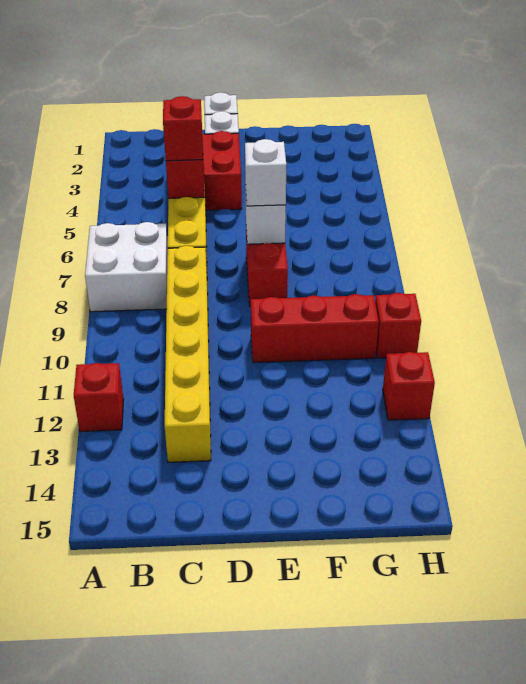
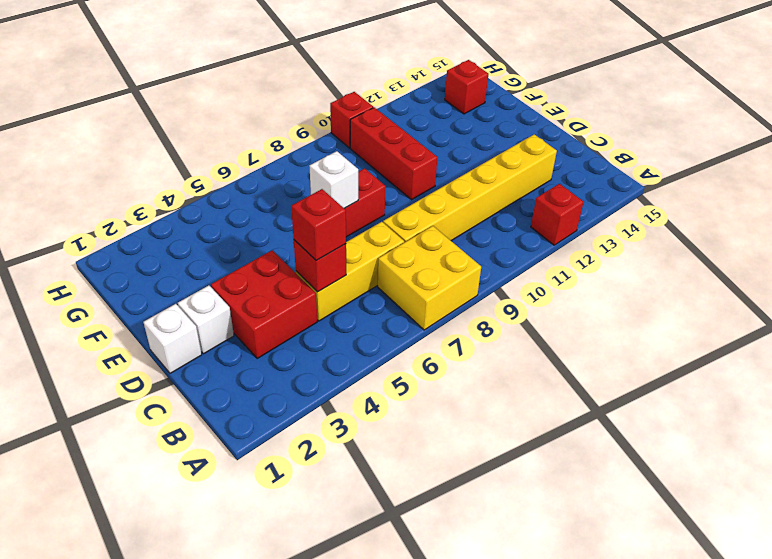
white brick A7:B8 level 1 -> yellow brick A7:B8 level 1
white brick E7 level 3 -> none
red brick H12 level 1 -> red brick G14 level 1

